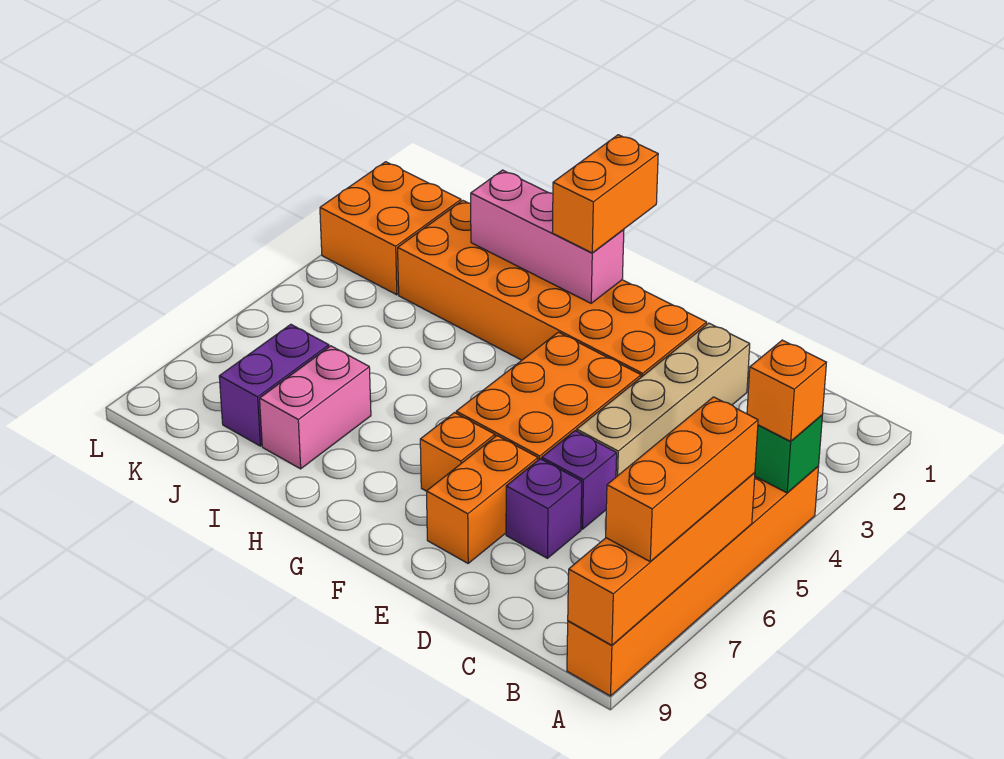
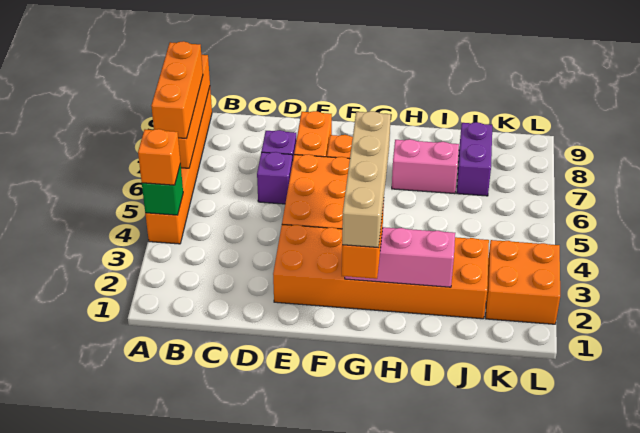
tan brick D2:D5 level 1 -> tan brick G1:G4 level 4
pink brick I7:I8 level 1 -> pink brick H7:I7 level 1

